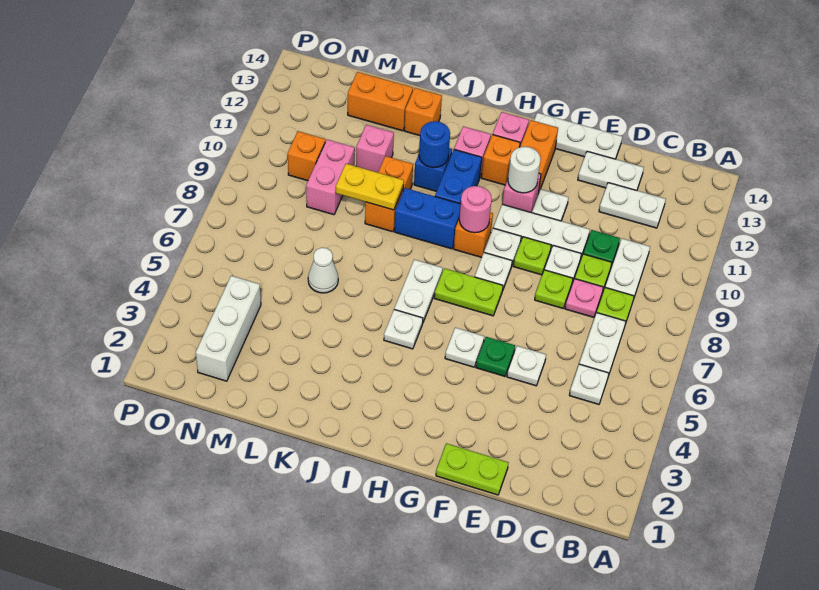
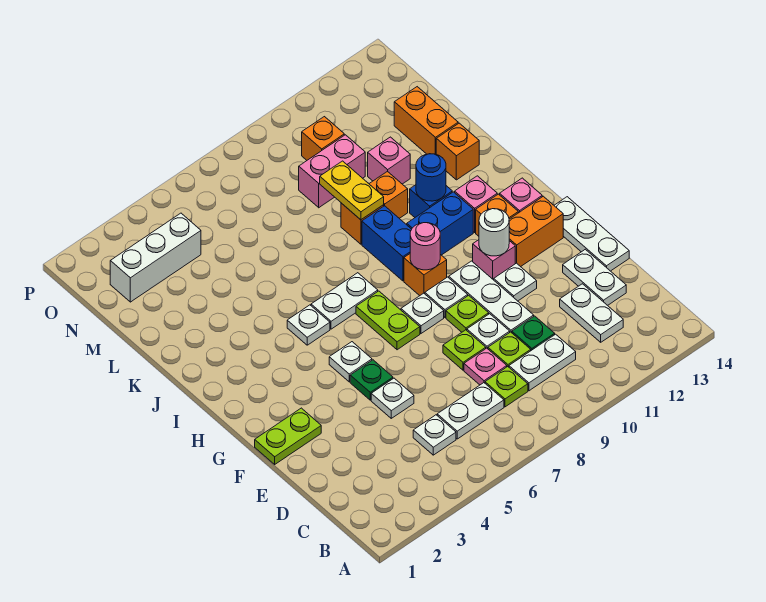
lime plate E1:F1 level 1 -> lime plate F1:F2 level 1
white cone L6 level 1 -> none

